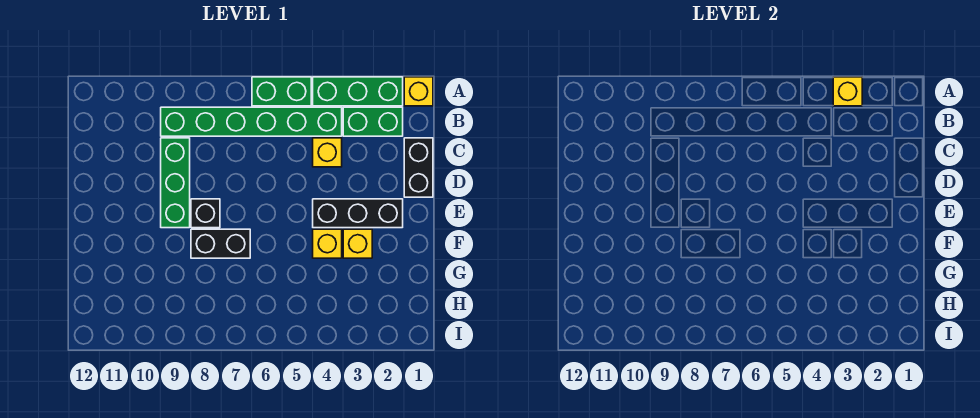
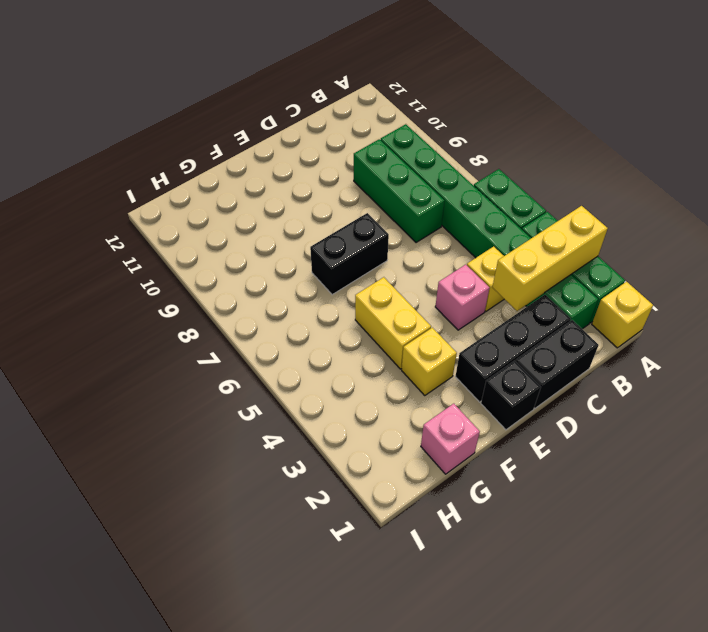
yellow brick A3 level 2 -> yellow brick A3:C3 level 2
green brick C9:E9 level 1 -> green brick C7:C9 level 1
none -> pink brick D4 level 1
black brick E2:E4 level 1 -> black brick C2:E2 level 1
black brick E8 level 1 -> black brick E1 level 1
yellow brick F4 level 1 -> yellow brick F4:F5 level 1
black brick F7:F8 level 1 -> black brick E7:F7 level 1
none -> pink brick G1 level 1

